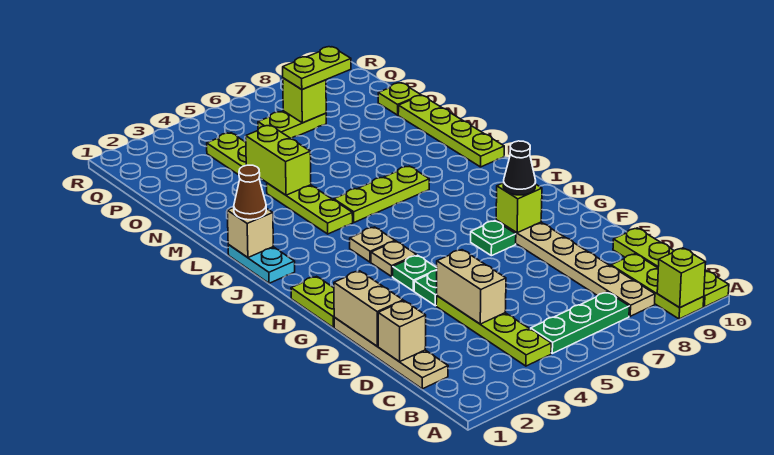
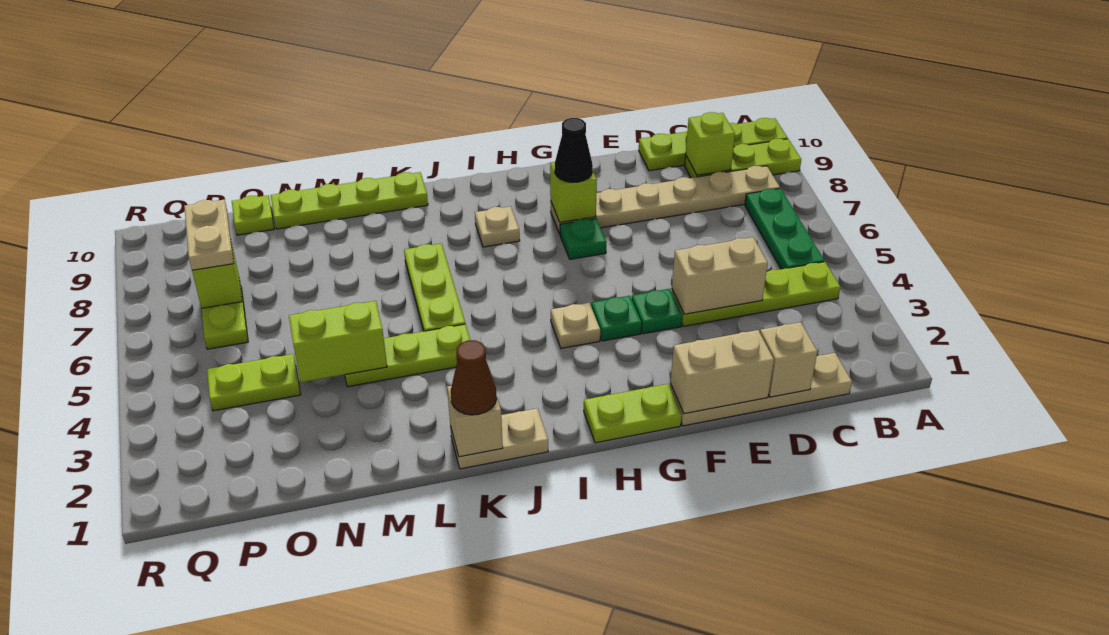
lime brick A9 level 2 -> lime brick C9 level 2
tan plate I4 level 1 -> tan plate I8 level 1
cyan plate J1:K1 level 1 -> tan plate J1:K1 level 1
lime plate P7:P8 level 3 -> tan plate P7:P8 level 3

